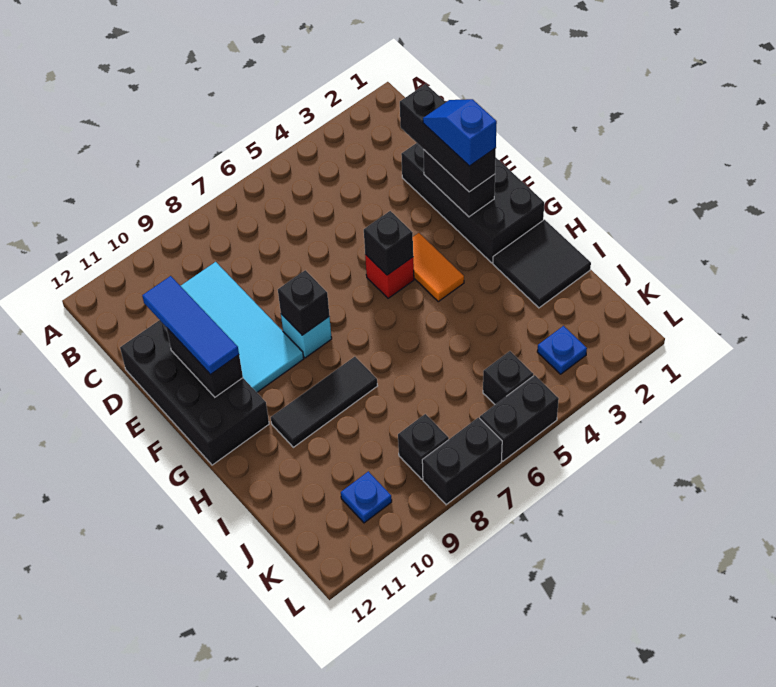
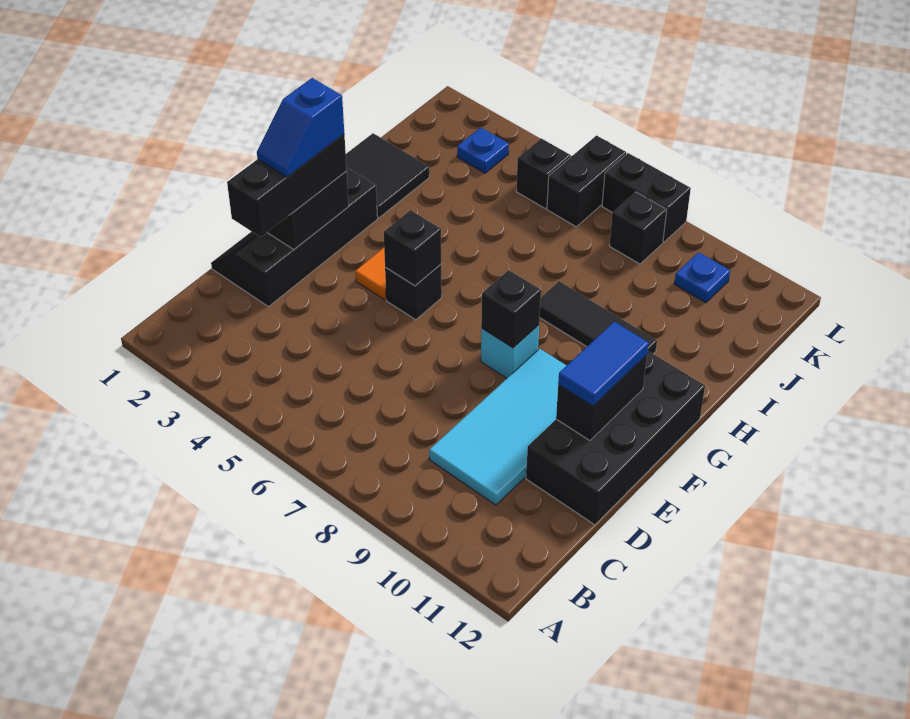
black brick D1:G2 level 1 -> black slope D1:G2 level 1 top 2
blue tile D11:F11 level 3 -> blue tile E11:F11 level 3
red brick F5 level 1 -> black brick F5 level 1
black brick L5:L6 level 1 -> black brick K6:L6 level 1

